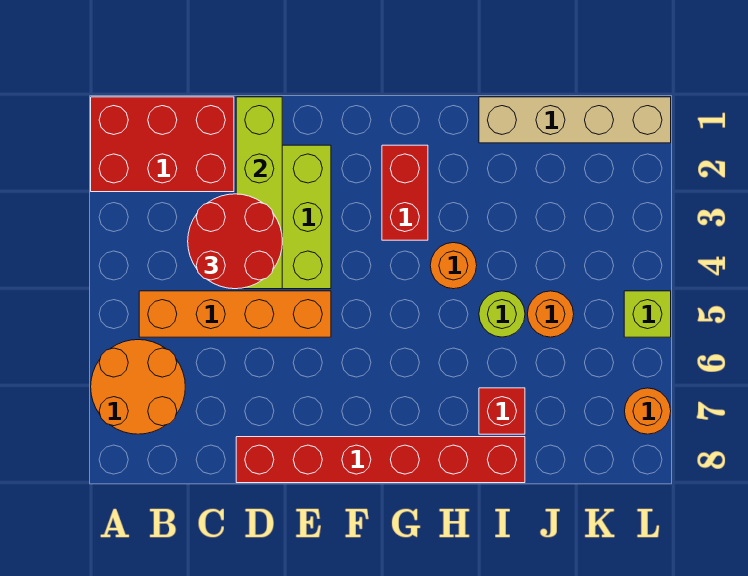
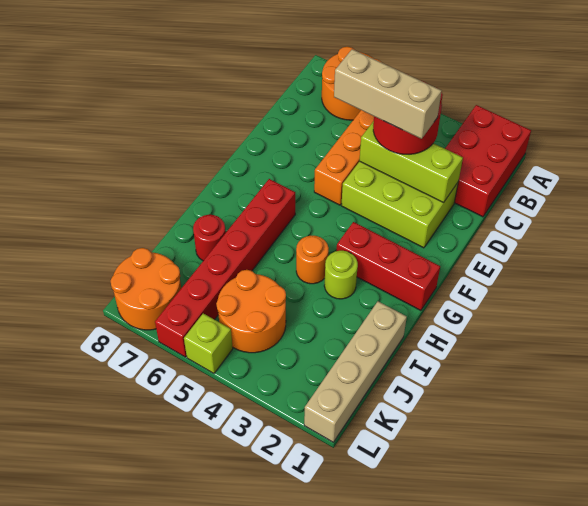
lime brick D1:D4 level 2 -> lime brick D2:D4 level 2
none -> tan brick D3:D5 level 4
red brick D8:I8 level 1 -> red brick G6:L6 level 1
red brick G2:G3 level 1 -> red brick G1:G3 level 1
lime round brick I5 level 1 -> lime round brick H3 level 1
red brick I7 level 1 -> red round brick I7 level 1
orange round brick J5 level 1 -> orange round brick J4:K5 level 1
orange round brick L7 level 1 -> orange round brick K7:L8 level 1

